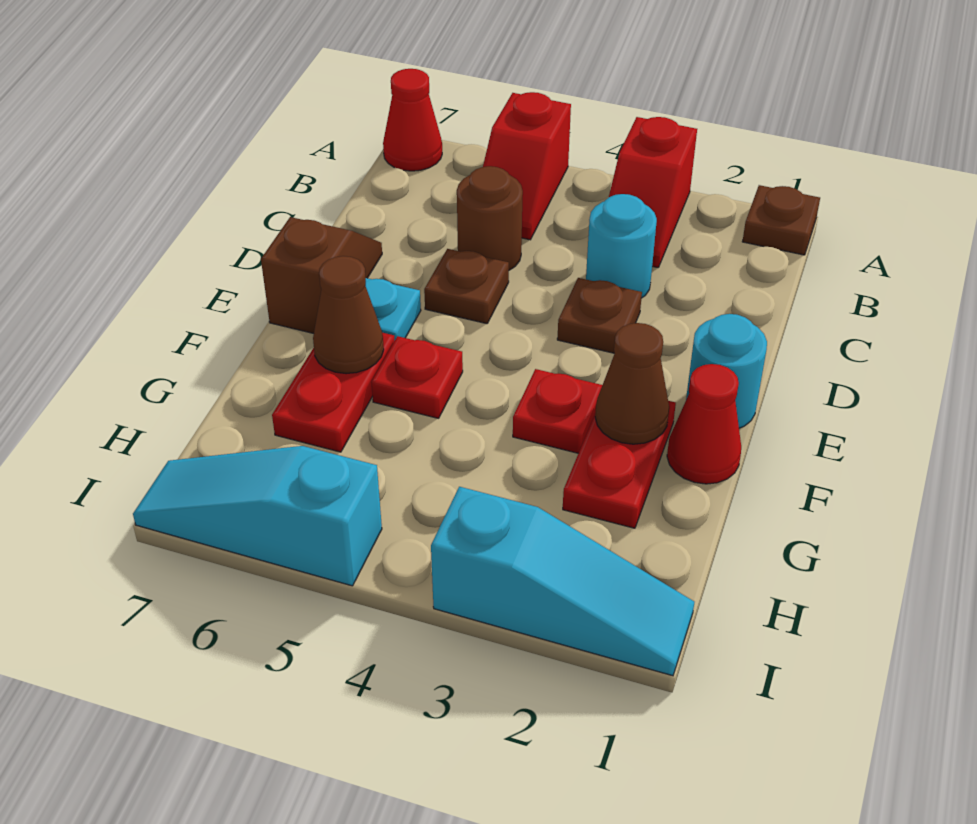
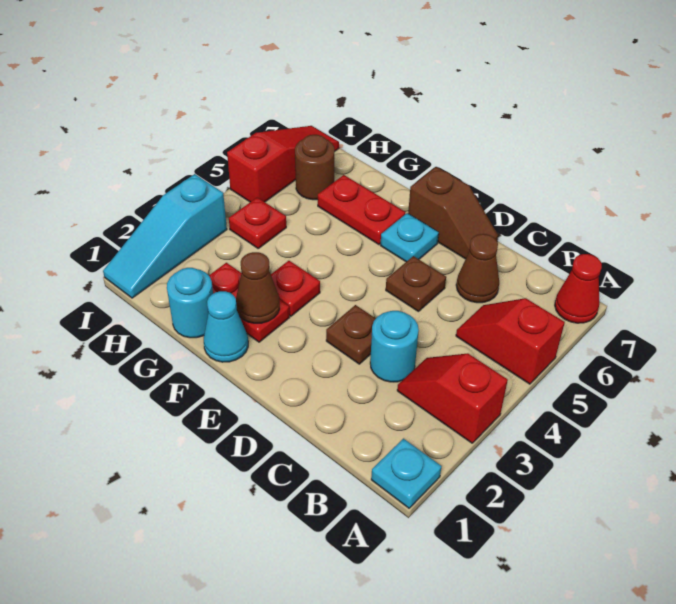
brown plate A1 level 1 -> cyan plate A1 level 1
brown round brick C5 level 1 -> brown round brick H6 level 1
cyan round brick E1 level 1 -> cyan round brick G1 level 1
red cone F1 level 1 -> cyan cone F1 level 1
red plate F5 level 1 -> red plate H4 level 1
brown cone F6 level 2 -> brown cone C6 level 1
cyan slope I5:I7 level 1 top 5 -> red slope I5:I7 level 1 top 5

